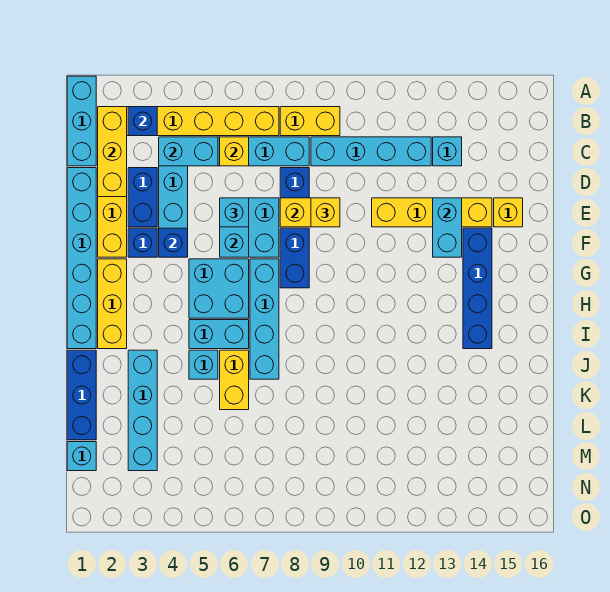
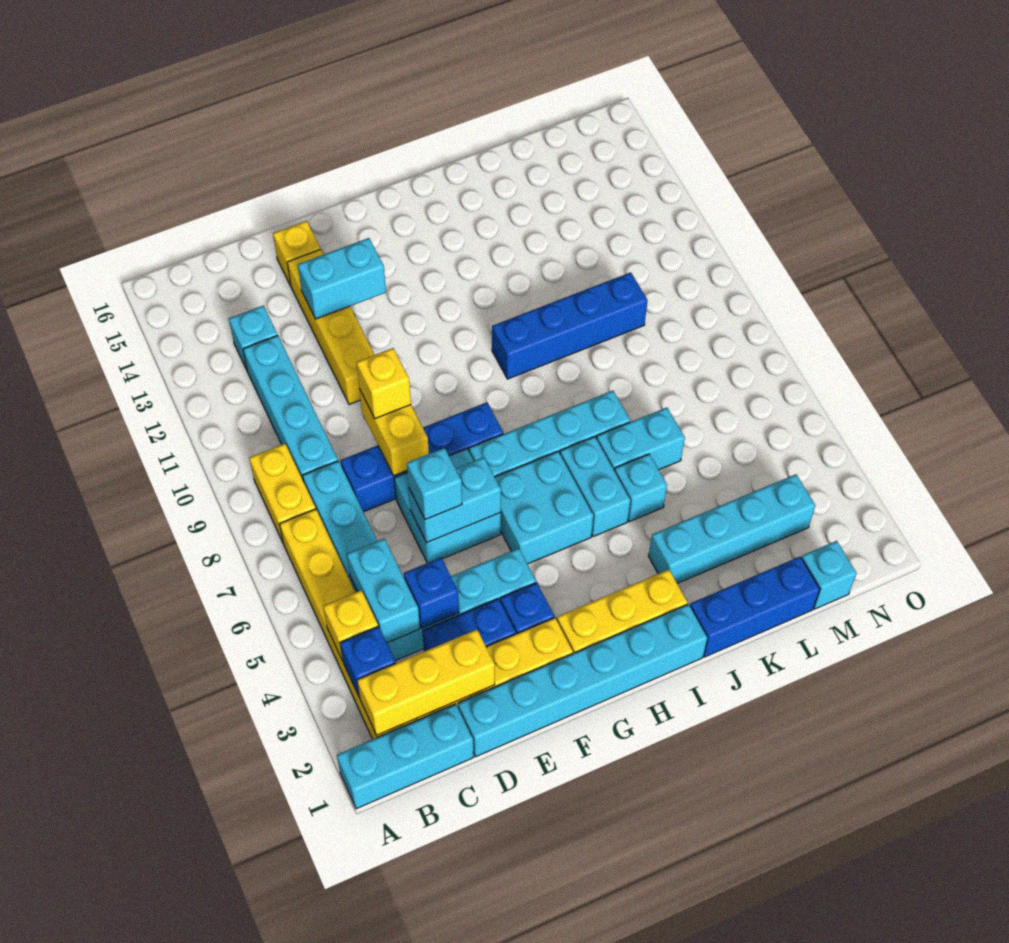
yellow brick C6 level 2 -> yellow brick B4 level 2
blue brick F4 level 2 -> blue brick D4 level 2
blue brick F14:I14 level 1 -> blue brick I10:L10 level 1
yellow brick J6:K6 level 1 -> cyan brick J6:K6 level 1

